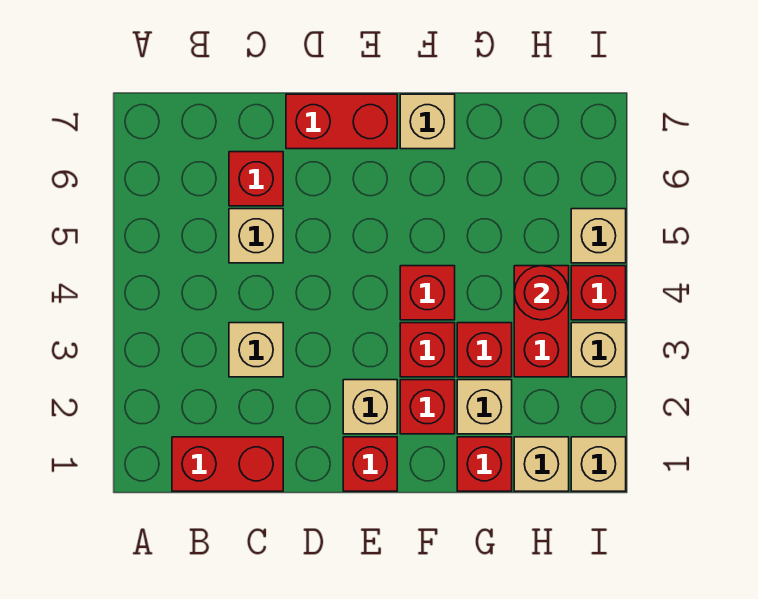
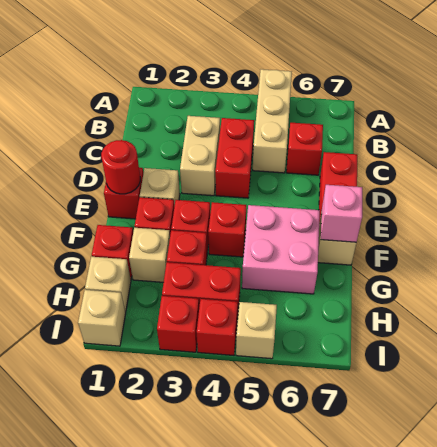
red brick B1:C1 level 1 -> red brick C4:D4 level 1
tan brick C3 level 1 -> tan brick C3:D3 level 1
tan brick C5 level 1 -> tan brick A5:C5 level 1
none -> pink brick F5:G6 level 1
none -> pink brick F7 level 2
red round brick H4 level 2 -> red round brick E1 level 2
tan brick I3 level 1 -> red brick I3 level 1

